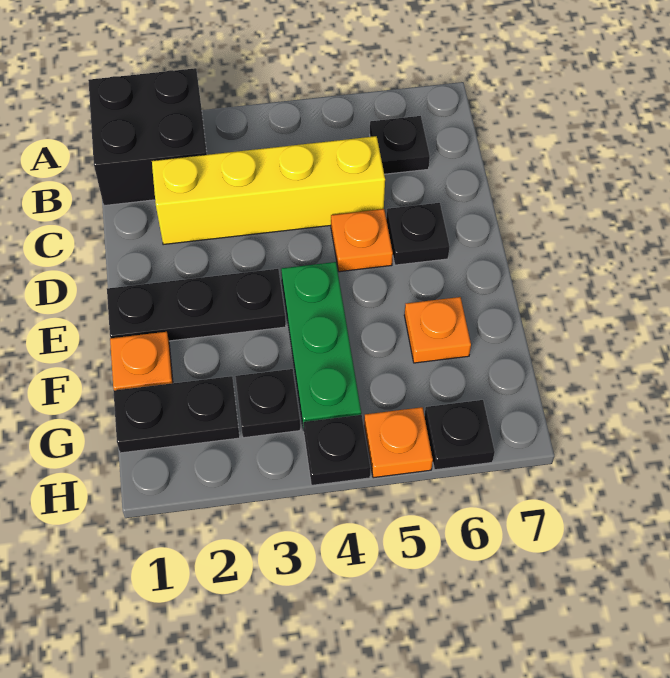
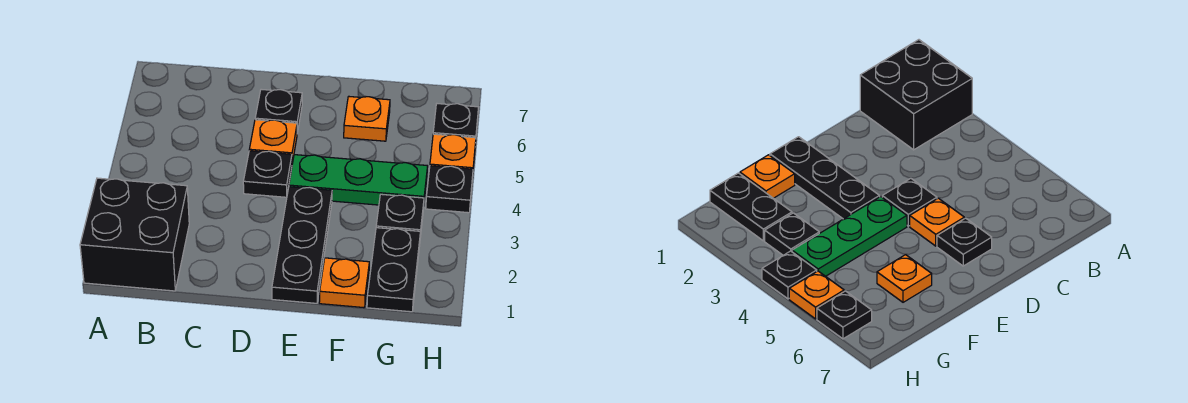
black plate B6 level 1 -> black plate D4 level 1
yellow brick C2:C5 level 1 -> none

